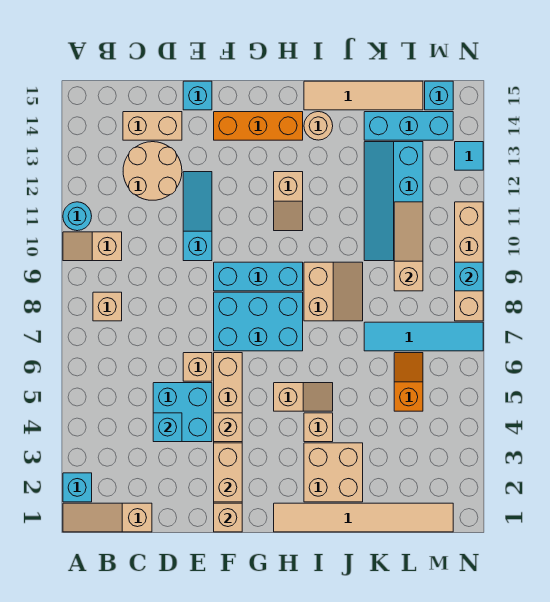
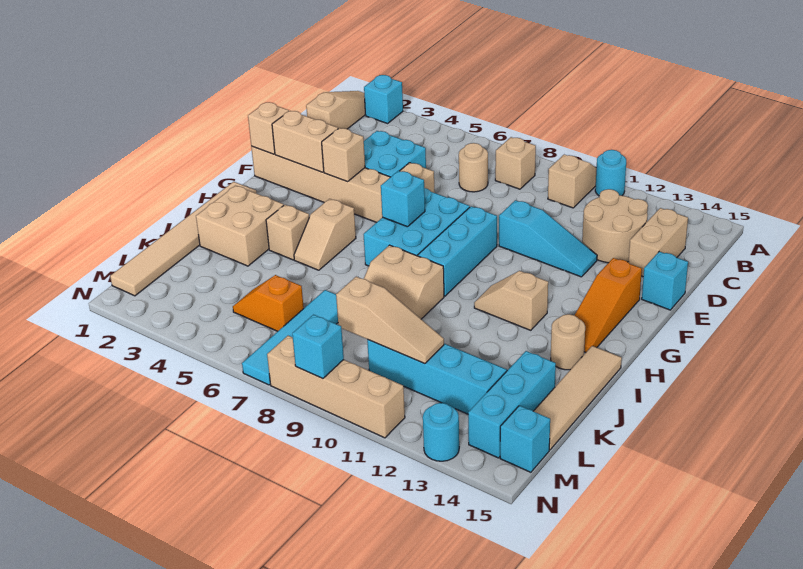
none -> tan round brick C7 level 1
cyan brick D4 level 2 -> cyan brick G7 level 2
orange brick F14:H14 level 1 -> orange slope F14:H14 level 1 top F
orange slope L5:L6 level 1 top 5 -> orange slope L5:L6 level 1 top 6
cyan tile N13 level 1 -> cyan round brick N13 level 1

